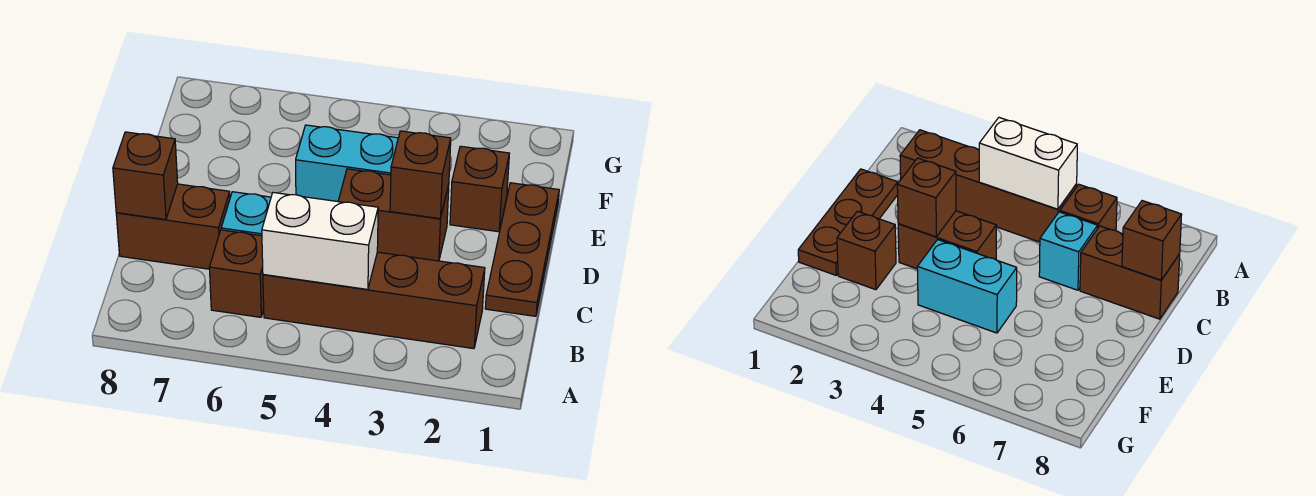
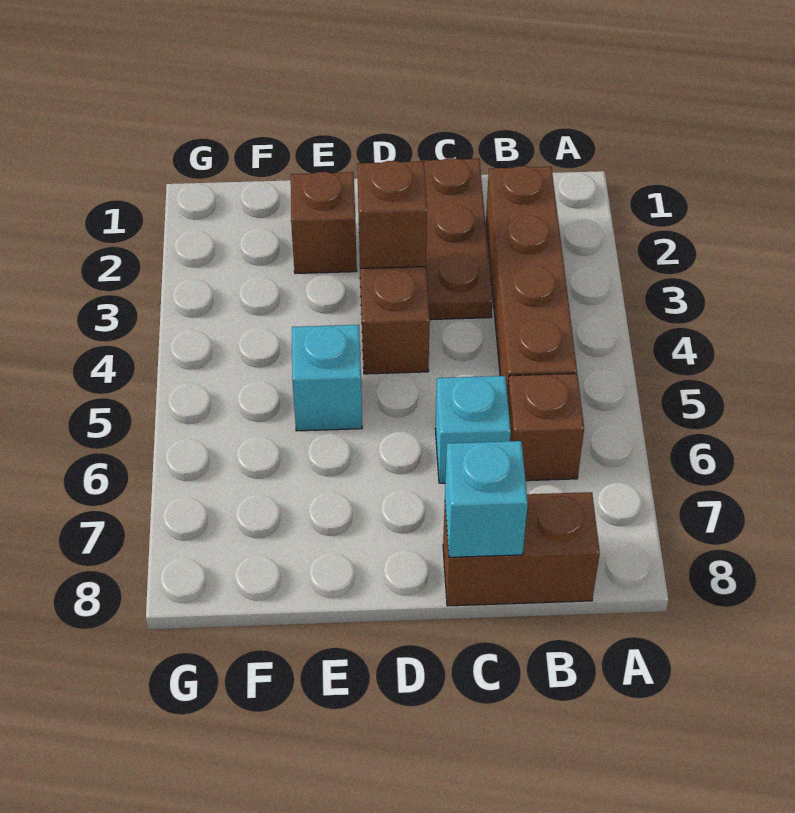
white brick B4:B5 level 2 -> none
brown plate C1:E1 level 1 -> brown plate C1:C3 level 1
brown brick C7:C8 level 1 -> brown brick B8:C8 level 1
brown brick C8 level 2 -> cyan brick C8 level 2
cyan brick E4:E5 level 1 -> cyan brick E5 level 1

